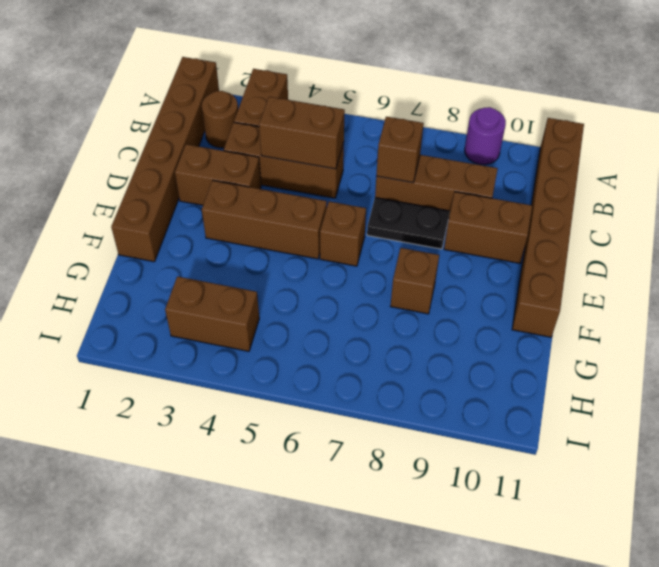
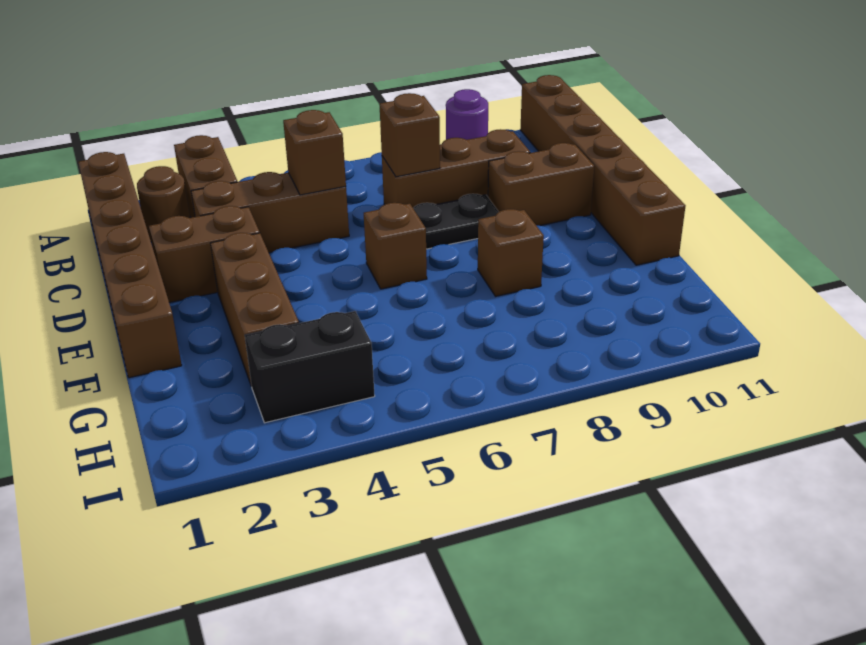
brown brick C4:C5 level 2 -> brown brick C5 level 2
brown brick E3:E5 level 1 -> brown brick E3:G3 level 1
brown brick H3:H4 level 1 -> black brick H3:H4 level 1

